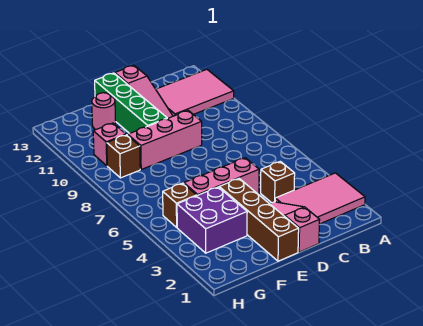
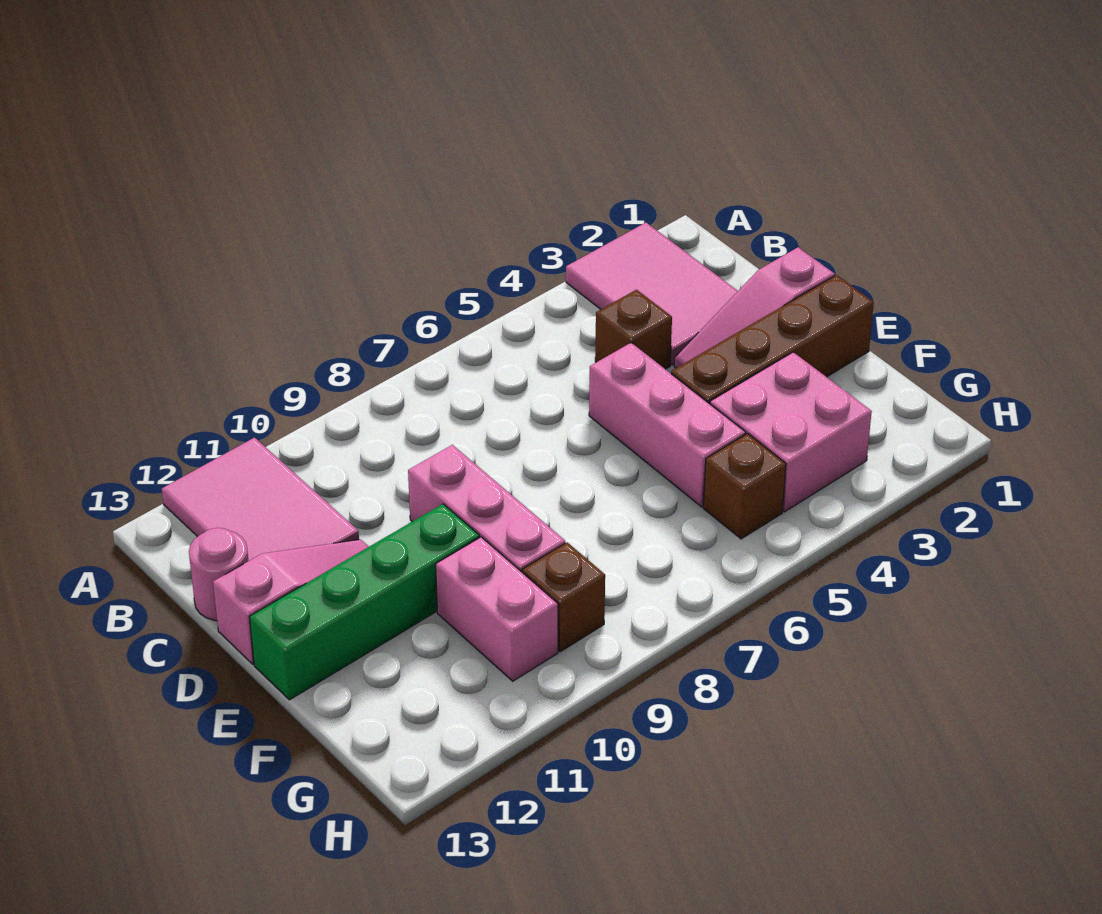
purple brick F3:G4 level 1 -> pink brick F3:G4 level 1
pink round brick F12 level 1 -> pink round brick C13 level 1
pink brick G10 level 1 -> pink brick F10:G10 level 1

